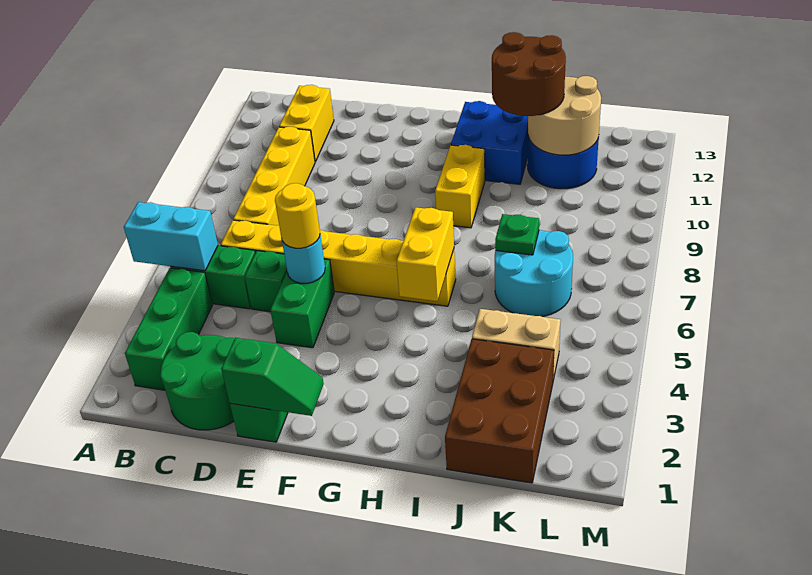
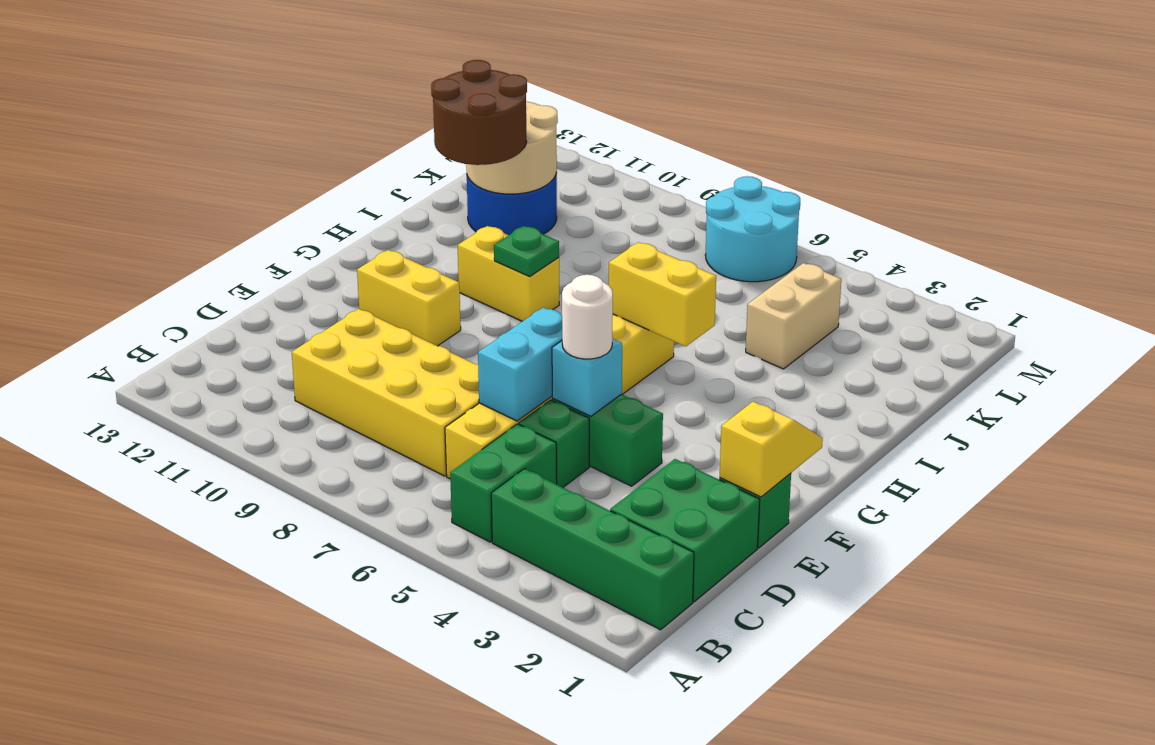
cyan brick A5:B5 level 2 -> cyan brick D6:E6 level 2
green brick B2:B4 level 1 -> green brick B1:B4 level 1
green round brick C1:D2 level 1 -> green brick C1:D2 level 1
yellow brick C7:C10 level 1 -> yellow brick C7:D10 level 1
yellow brick C11:C12 level 1 -> yellow brick F10:F11 level 1
green slope E1:F1 level 2 top E -> yellow slope E1:F1 level 2 top E
cyan round brick E5 level 2 -> cyan brick E5 level 2
yellow round brick E5 level 3 -> white round brick E5 level 3
blue brick H11:I12 level 1 -> none
brown brick J1:K3 level 1 -> none
cyan round brick J6:K7 level 1 -> cyan round brick L6:M7 level 1
green plate J7 level 2 -> green plate H9 level 2

